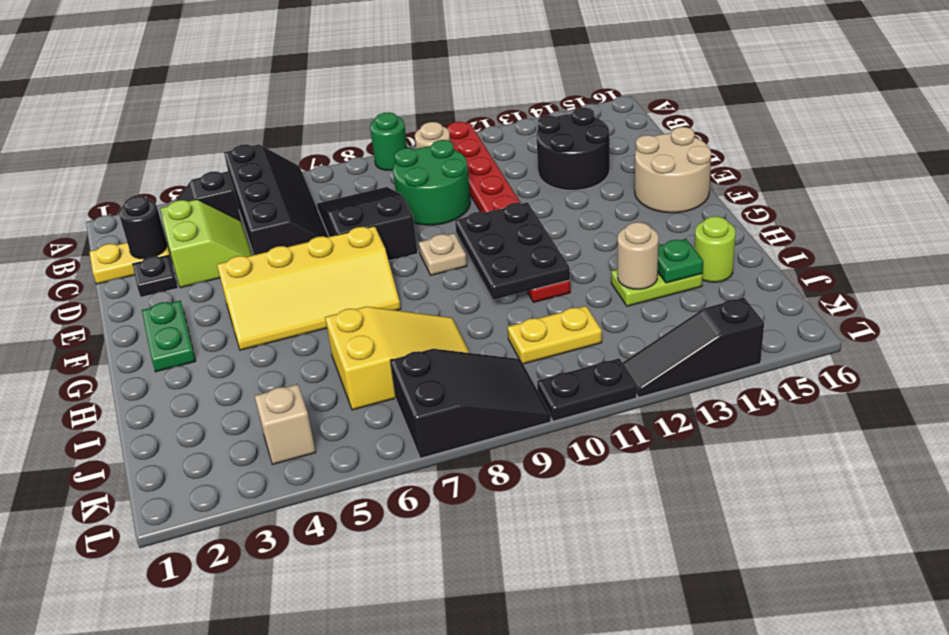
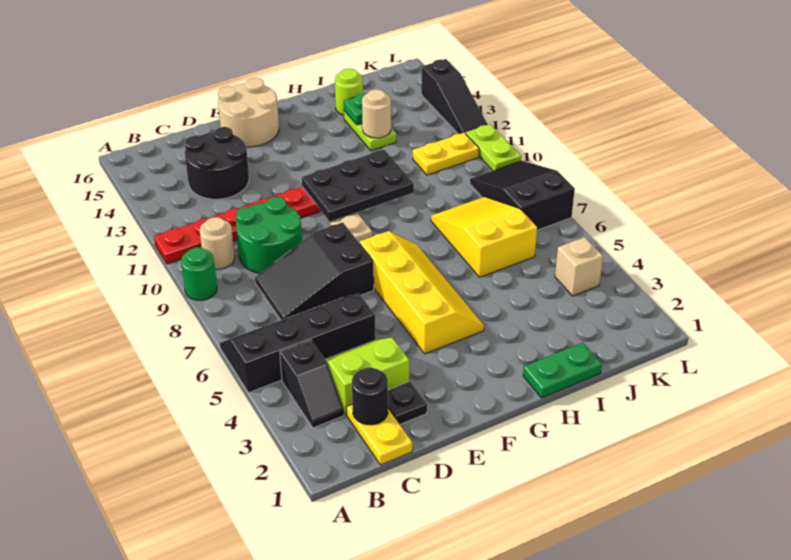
green plate F2:G2 level 1 -> green plate H1:I1 level 1
yellow plate J10:J11 level 1 -> yellow plate J11:K11 level 1
black plate L10:L11 level 1 -> lime plate L10:L11 level 1

